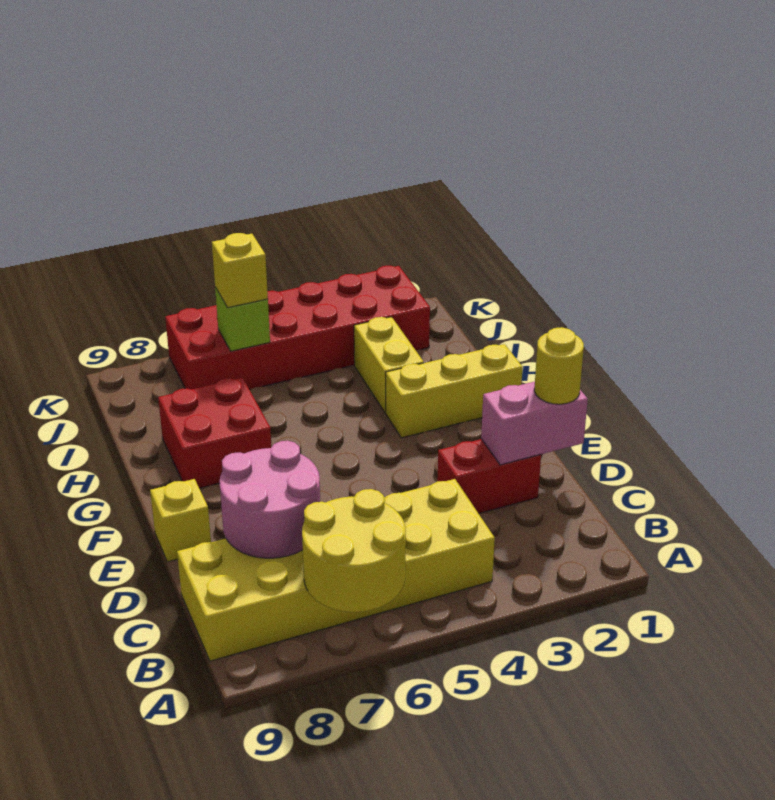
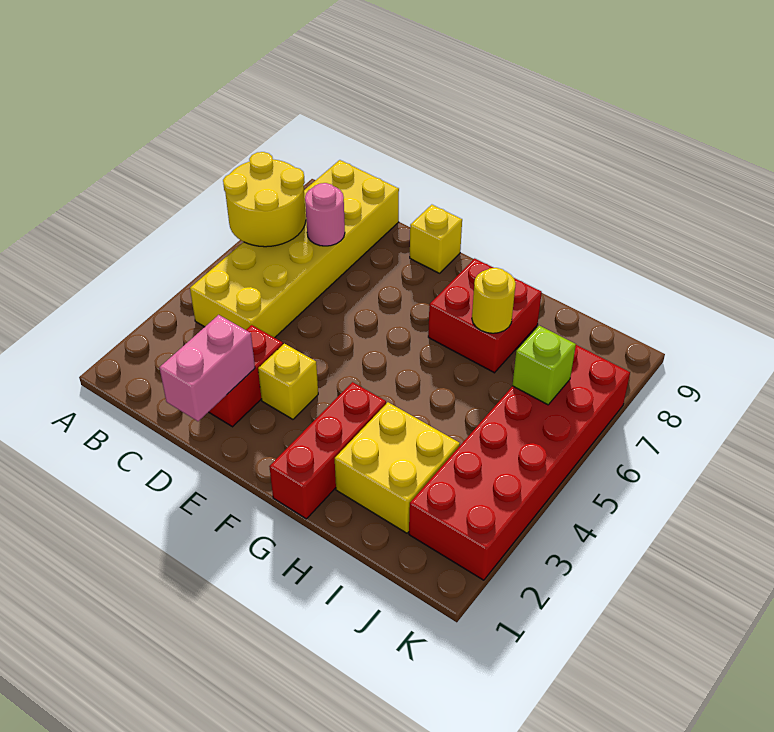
pink round brick C7:D8 level 2 -> pink round brick C7 level 2
yellow round brick D1 level 3 -> yellow round brick H7 level 2
yellow brick G1:G3 level 1 -> red brick G1:G3 level 1
yellow brick H3:I3 level 1 -> yellow brick H2:I3 level 1
yellow brick J6 level 3 -> yellow brick E3 level 1

